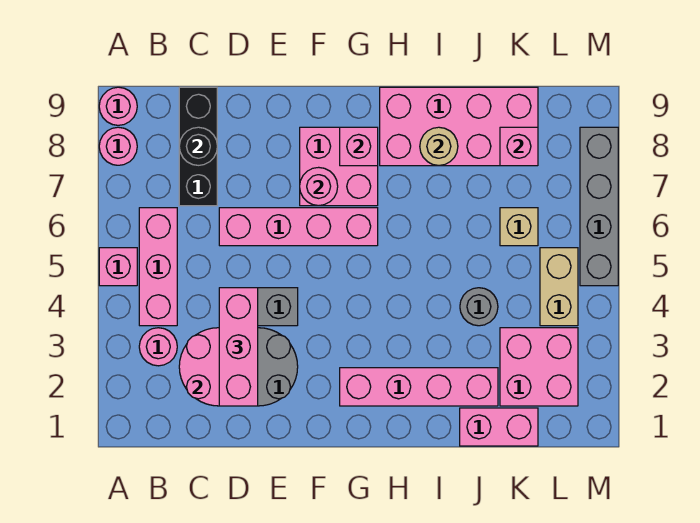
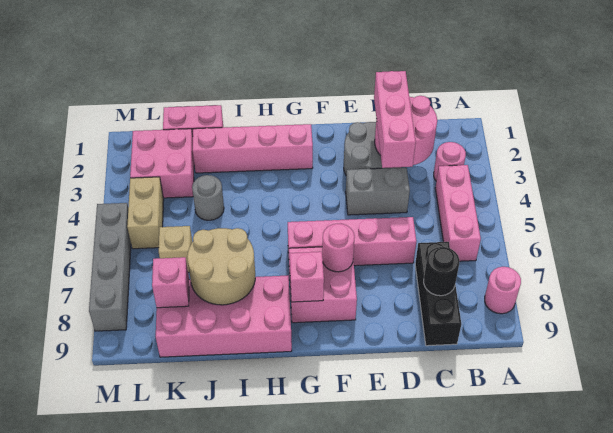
pink brick A5 level 1 -> none
pink round brick A9 level 1 -> none
tan round brick I8 level 2 -> tan round brick I7:J8 level 2

